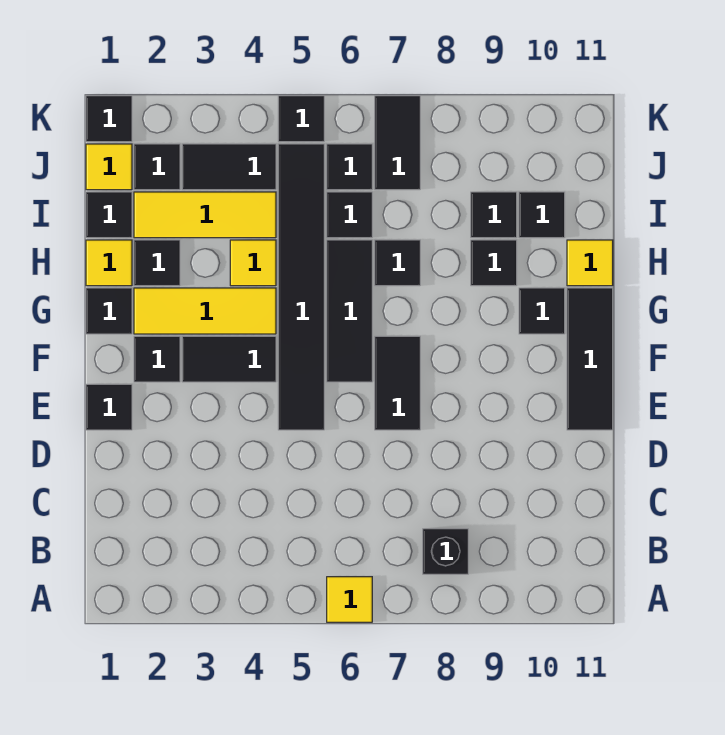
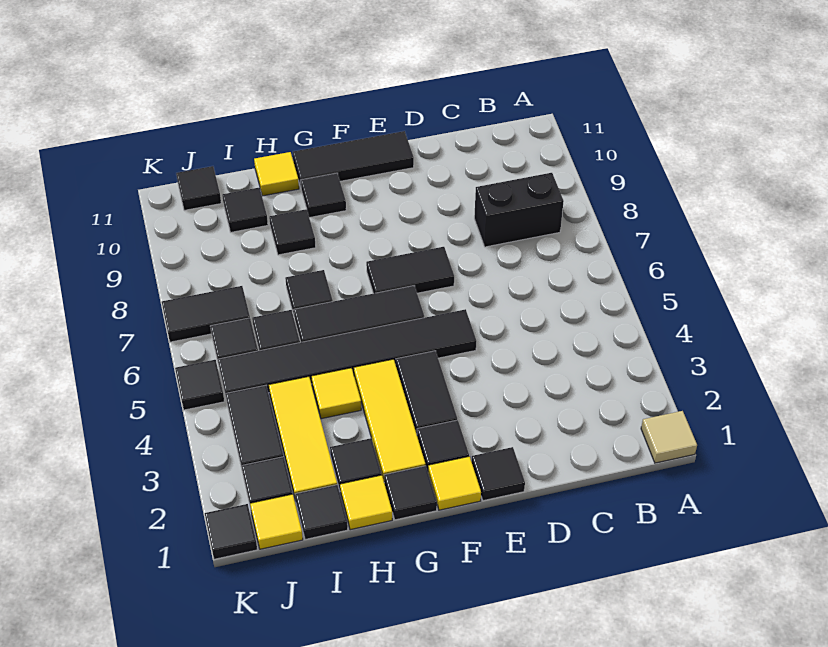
none -> tan tile A1 level 1
yellow tile A6 level 1 -> yellow tile F1 level 1
black brick B8 level 1 -> black brick B8:C8 level 1
black tile I9 level 1 -> black tile J11 level 1

